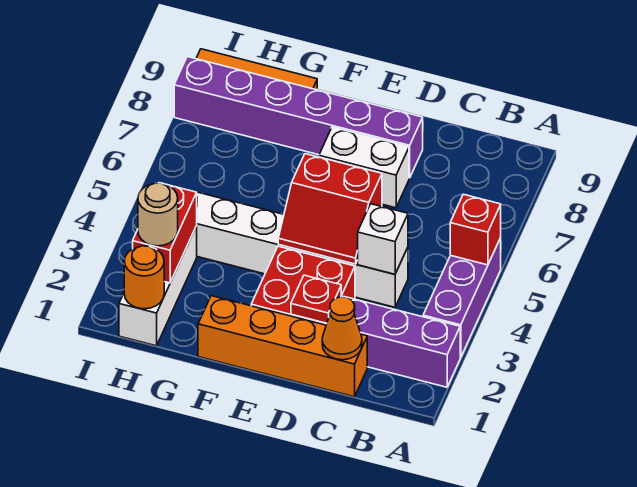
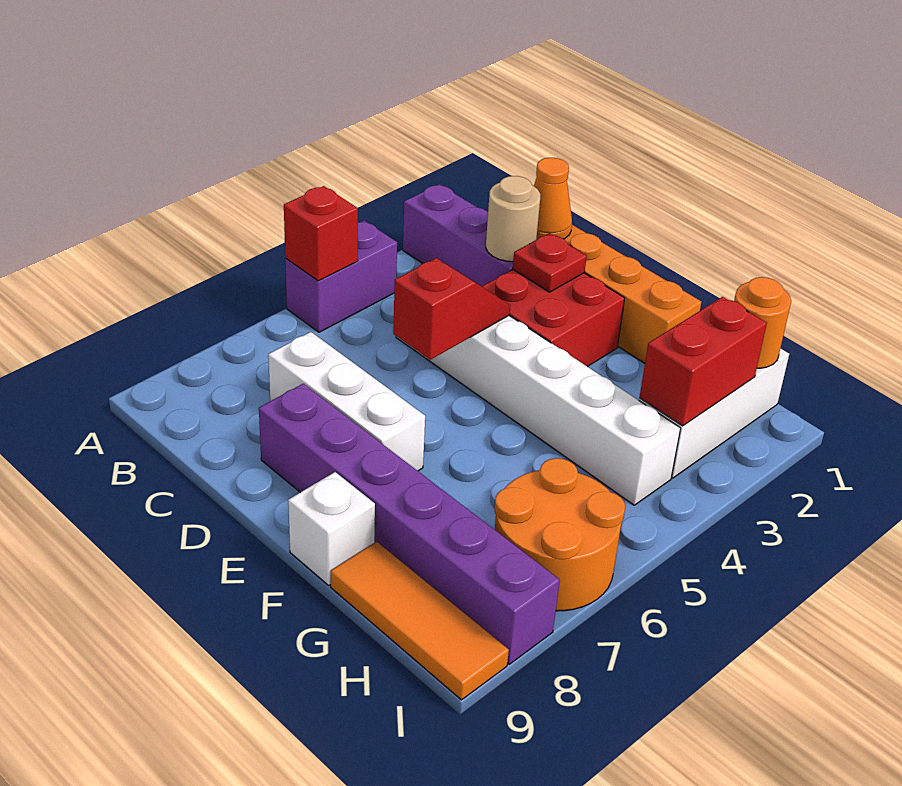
purple brick A3:A5 level 1 -> purple brick A4:A5 level 1
white brick C4 level 2 -> white brick F9 level 1
red slope D4:E5 level 2 top 5 -> red slope D4:D5 level 2 top 5
white brick D7:E7 level 1 -> white brick C7:E7 level 1
tan round brick H2 level 3 -> tan round brick C2 level 2
none -> orange round brick H6:I7 level 1

